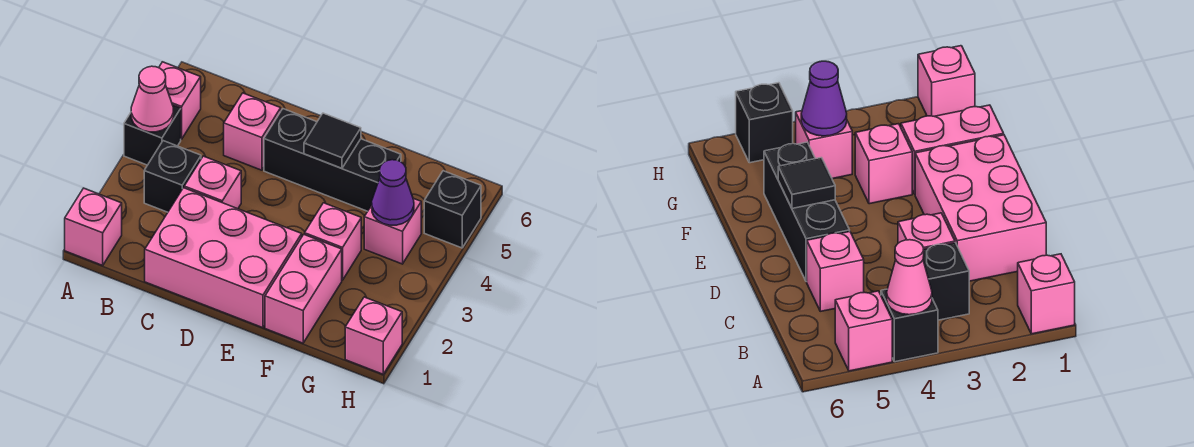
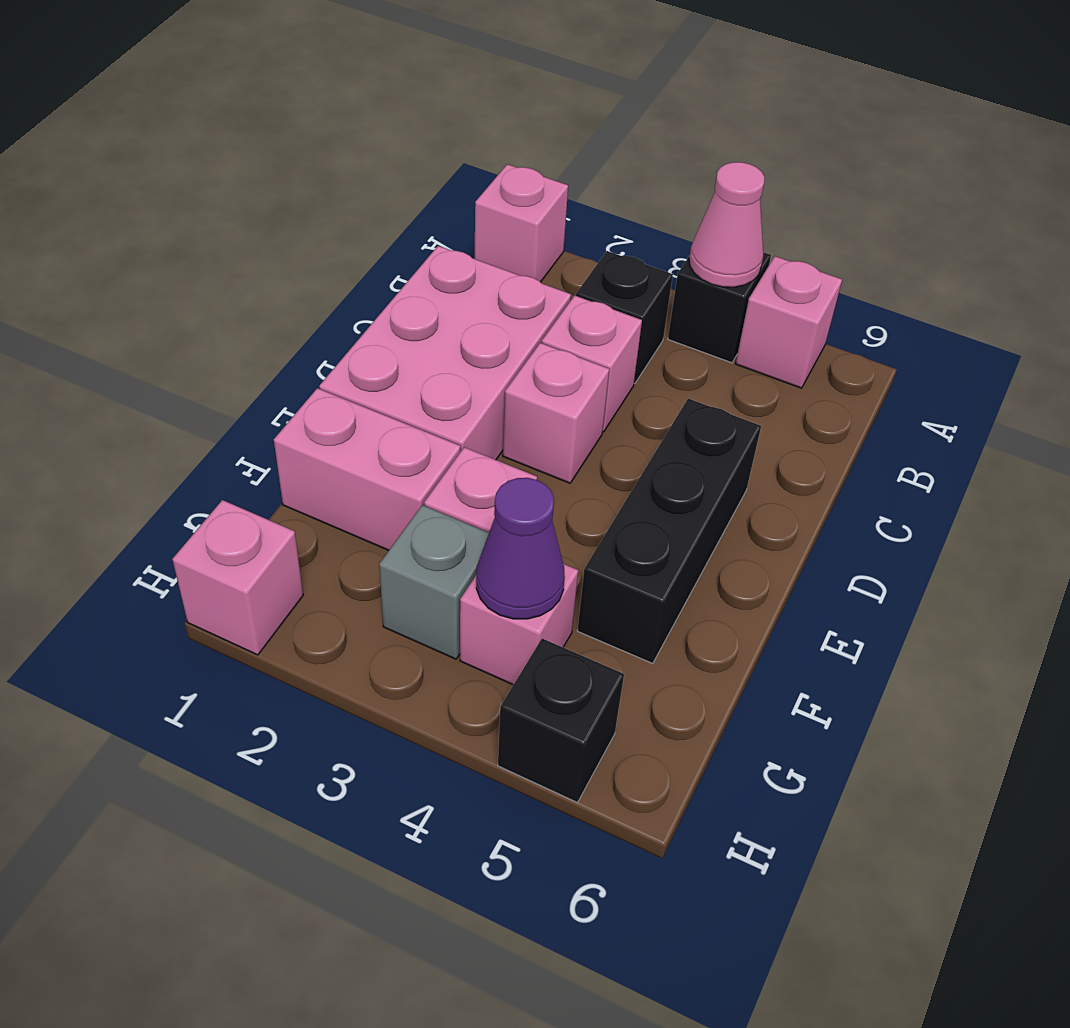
pink brick C5 level 1 -> pink brick D3 level 1
black tile E5 level 2 -> none
none -> grey brick G3 level 1

